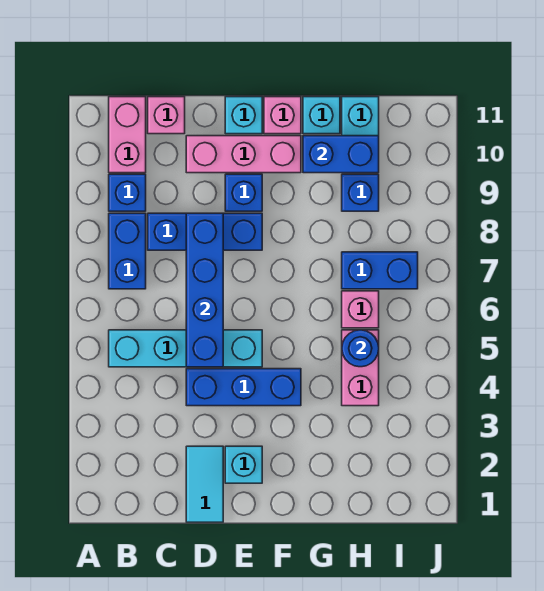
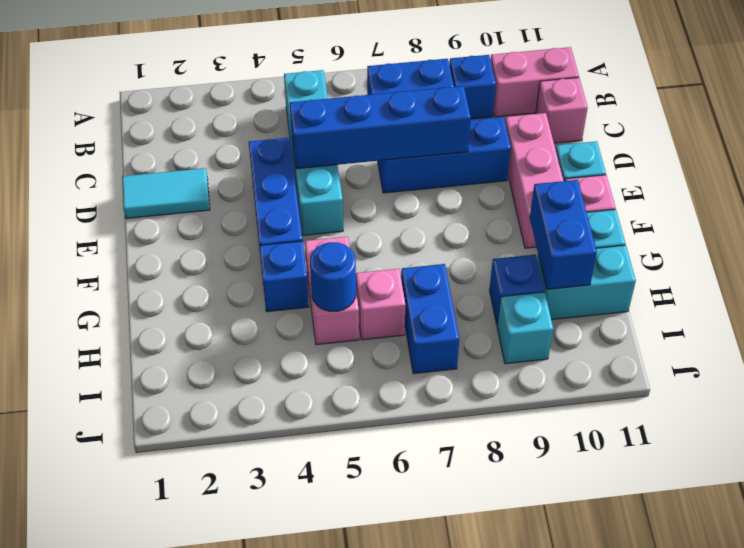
blue brick C8:E8 level 1 -> blue brick D7:D9 level 1
cyan brick E2 level 1 -> cyan brick I9 level 1
blue brick E9 level 1 -> blue brick G4 level 1
pink brick H4:H5 level 1 -> pink brick G5:H5 level 1

